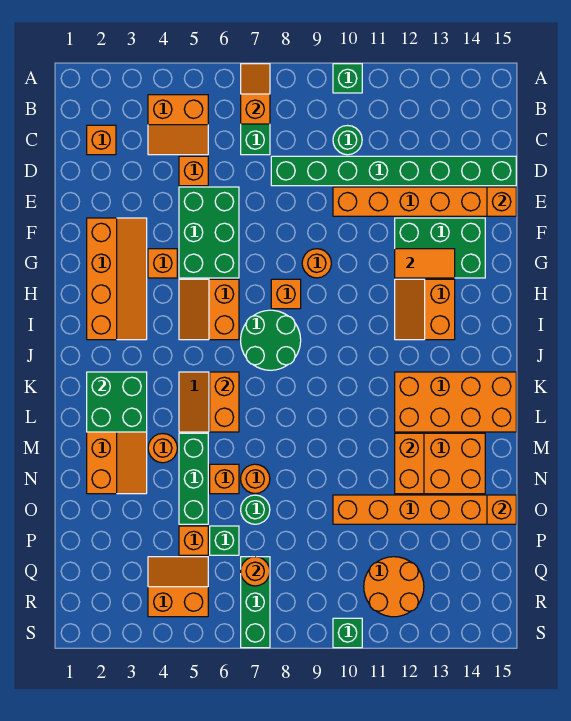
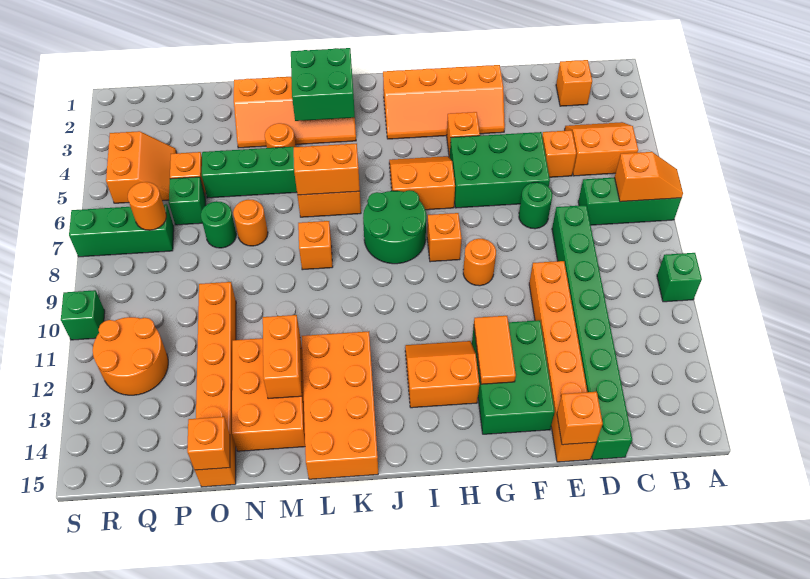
orange slope B4:C5 level 1 top B -> orange slope B4:C5 level 1 top 5
green round brick C10 level 1 -> green round brick E7 level 1
orange brick M12:N12 level 2 -> orange brick M12:M13 level 2
orange brick N6 level 1 -> orange brick L8 level 1

